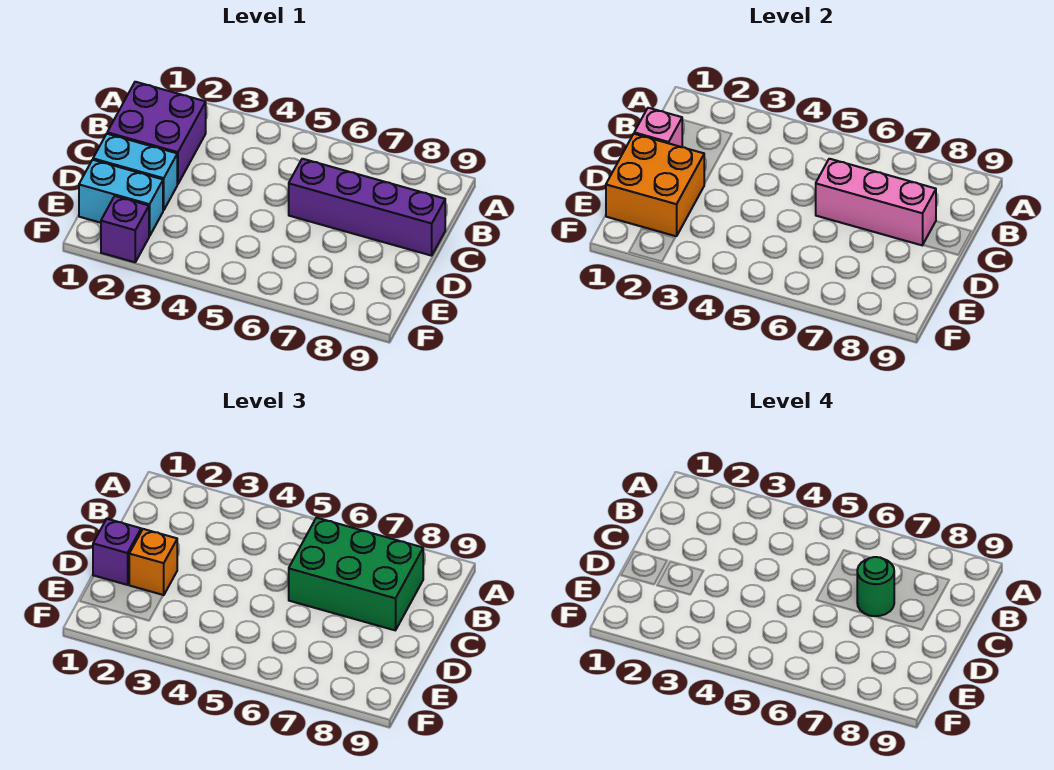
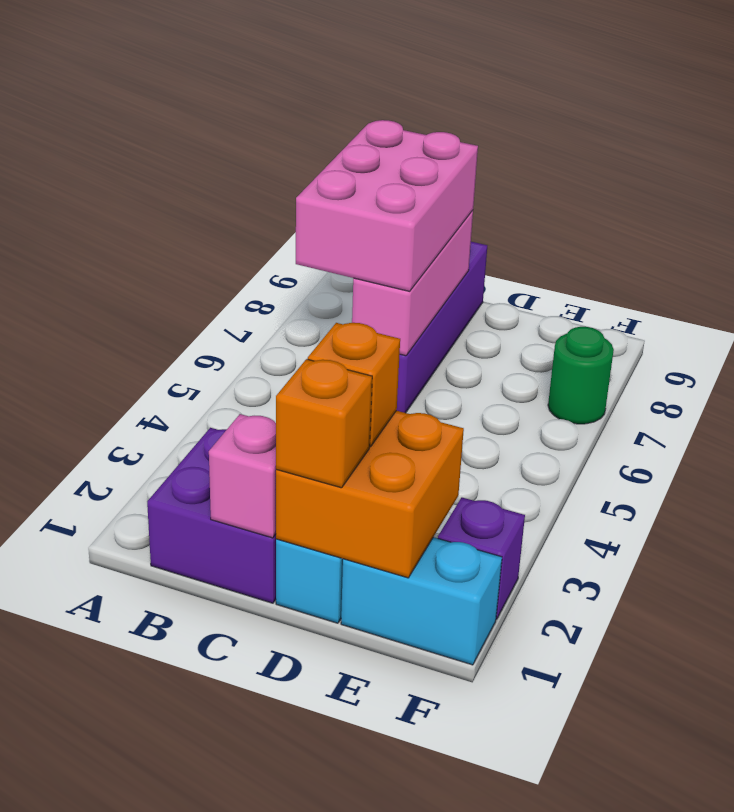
green brick B6:C8 level 3 -> pink brick B6:C8 level 3
green round brick C7 level 4 -> green round brick F7 level 1
purple brick D1 level 3 -> orange brick D1 level 3
cyan brick E1:E2 level 1 -> cyan brick E1:F1 level 1

